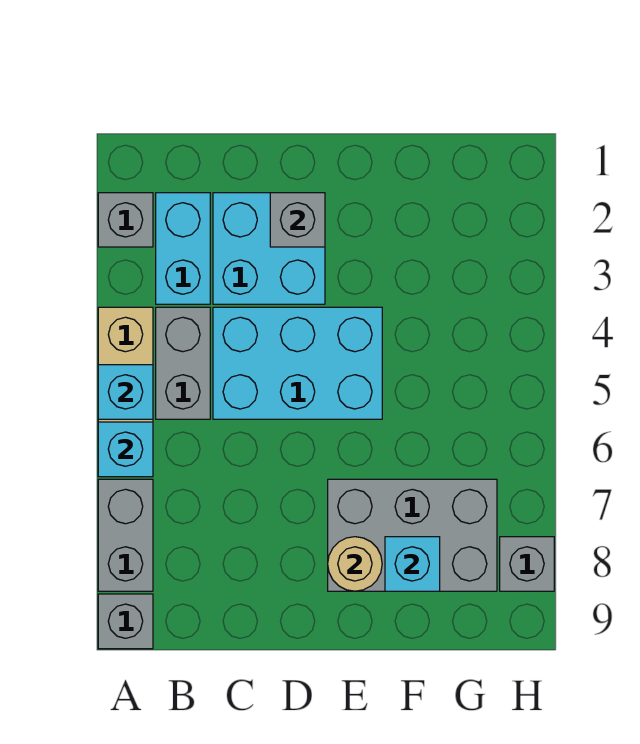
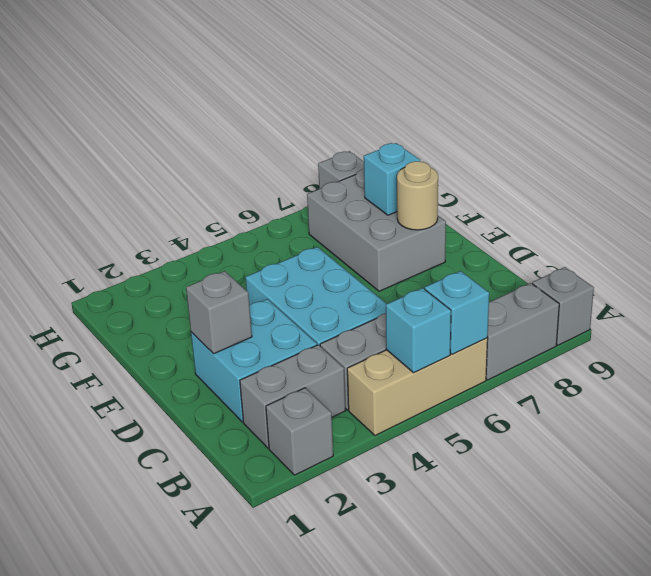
cyan brick B2:B3 level 1 -> grey brick B2:B3 level 1

